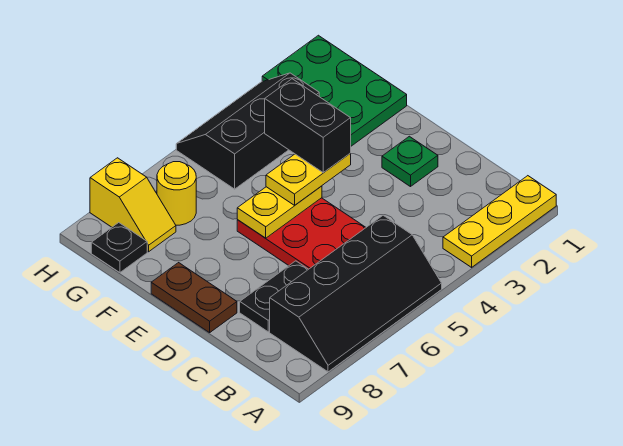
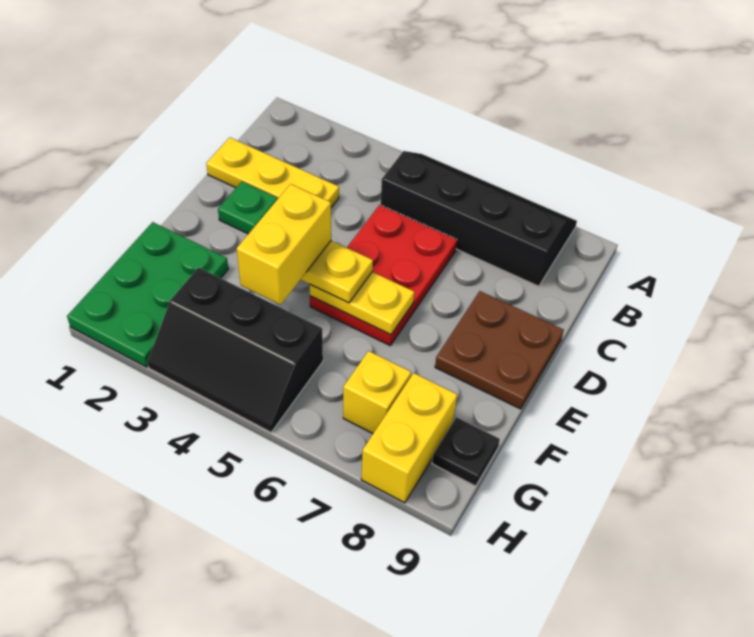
yellow plate A1:A3 level 1 -> yellow plate C1:C3 level 1
black plate C7:C8 level 1 -> none
brown plate D9:E9 level 1 -> brown plate D8:E9 level 1
black brick E4:F4 level 4 -> yellow brick E4:F4 level 4
yellow round brick G7 level 1 -> yellow brick G7 level 1
yellow slope G8:H8 level 1 top H -> yellow brick G8:H8 level 1

